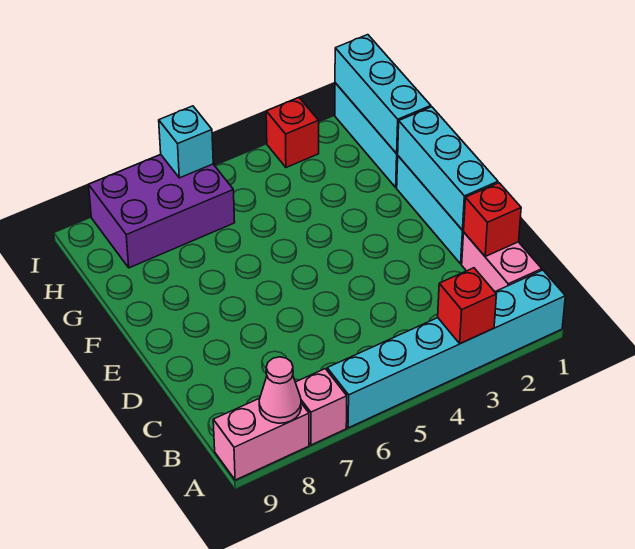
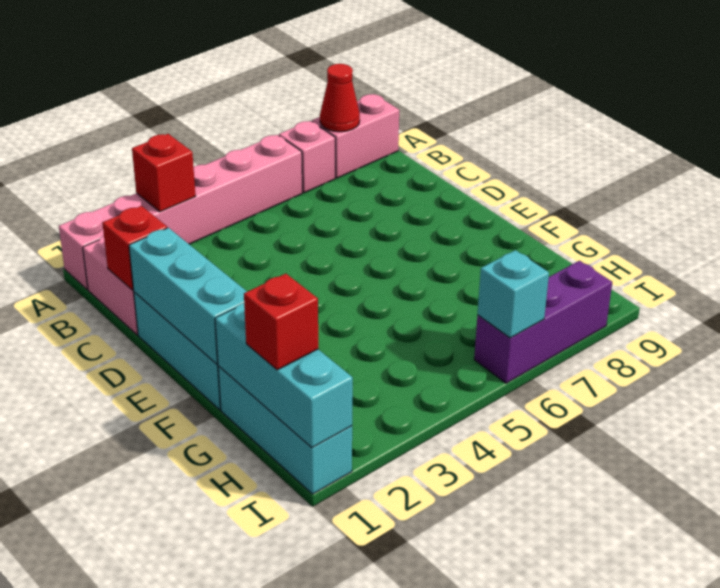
cyan brick A1:A6 level 1 -> pink brick A1:A6 level 1
pink cone A8 level 2 -> red cone A8 level 2
purple brick H6:I8 level 1 -> purple brick I6:I8 level 1
red brick I3 level 1 -> red brick H1 level 3

